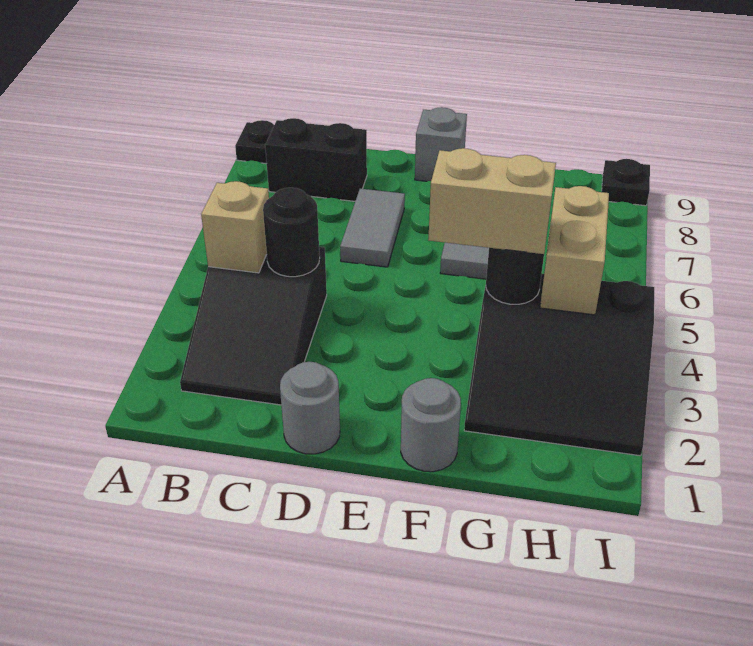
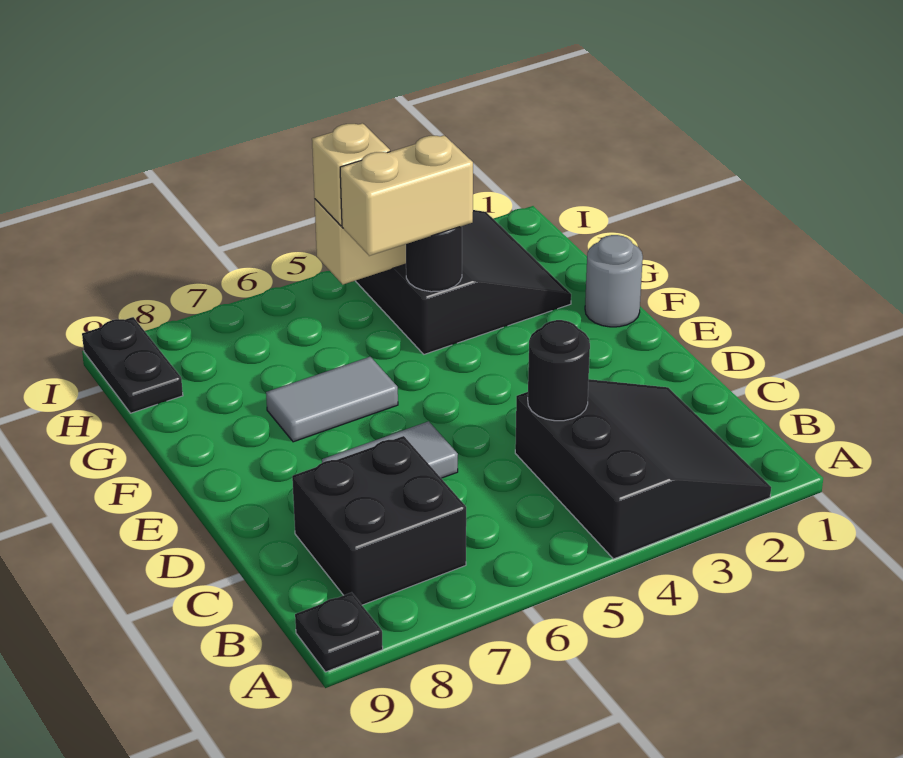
black slope B2:C4 level 1 top 4 -> black slope A2:C4 level 1 top 4
tan brick B4 level 2 -> tan brick H5 level 3
black brick B8:C8 level 1 -> black brick B7:C8 level 1
grey round brick D1 level 1 -> none
grey brick E9 level 1 -> none
tan brick F4:G4 level 3 -> tan brick G4:G5 level 3
black plate I9 level 1 -> black plate H9:I9 level 1

